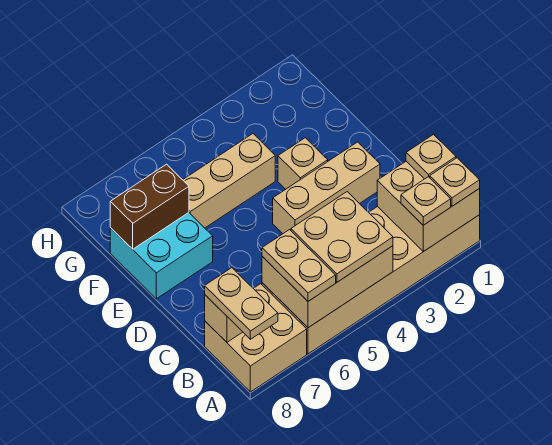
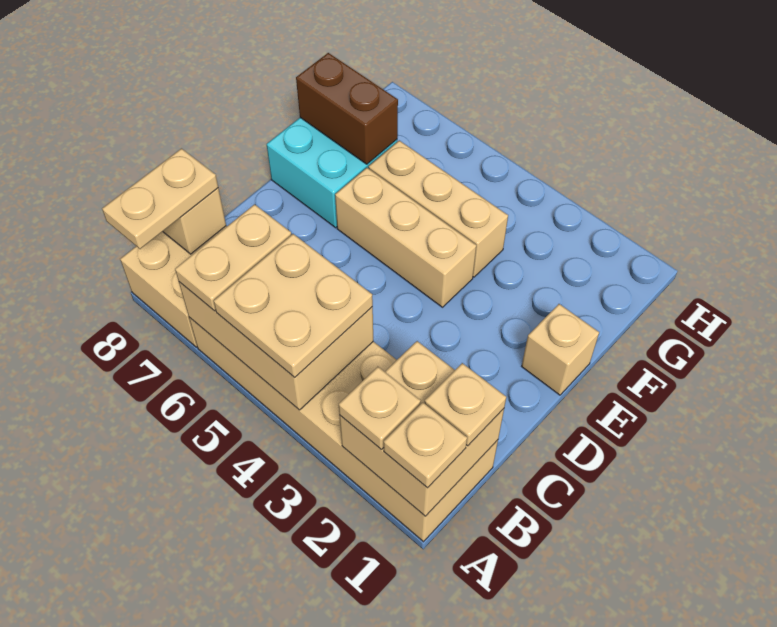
tan brick D2:D4 level 1 -> tan brick E4:E6 level 1
tan brick E3 level 1 -> tan brick E1 level 1

